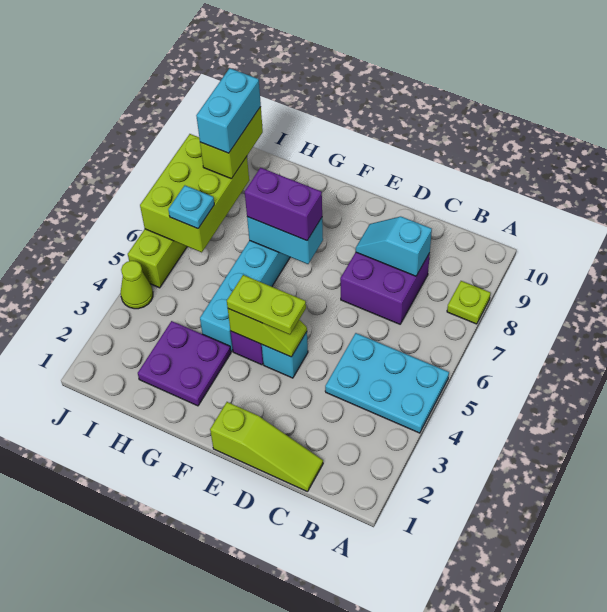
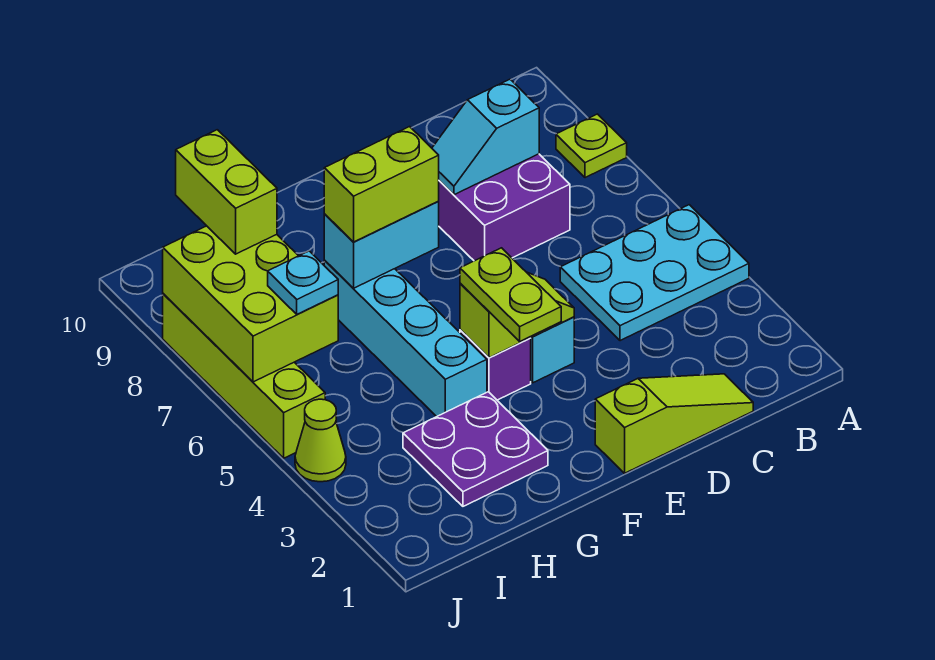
lime plate E4:F4 level 3 -> lime plate F3:F4 level 3
purple brick F7:G7 level 3 -> lime brick F7:G7 level 3
cyan brick I8:I9 level 4 -> none

